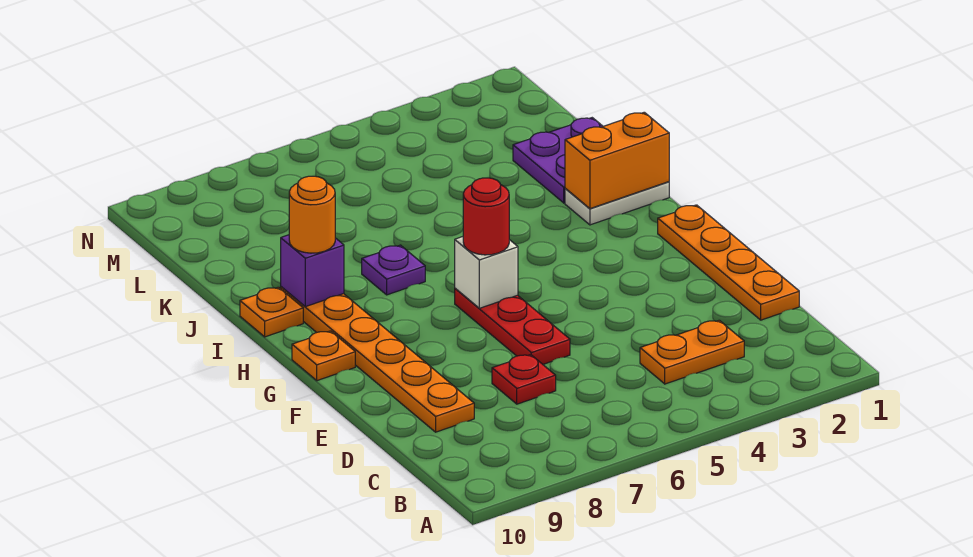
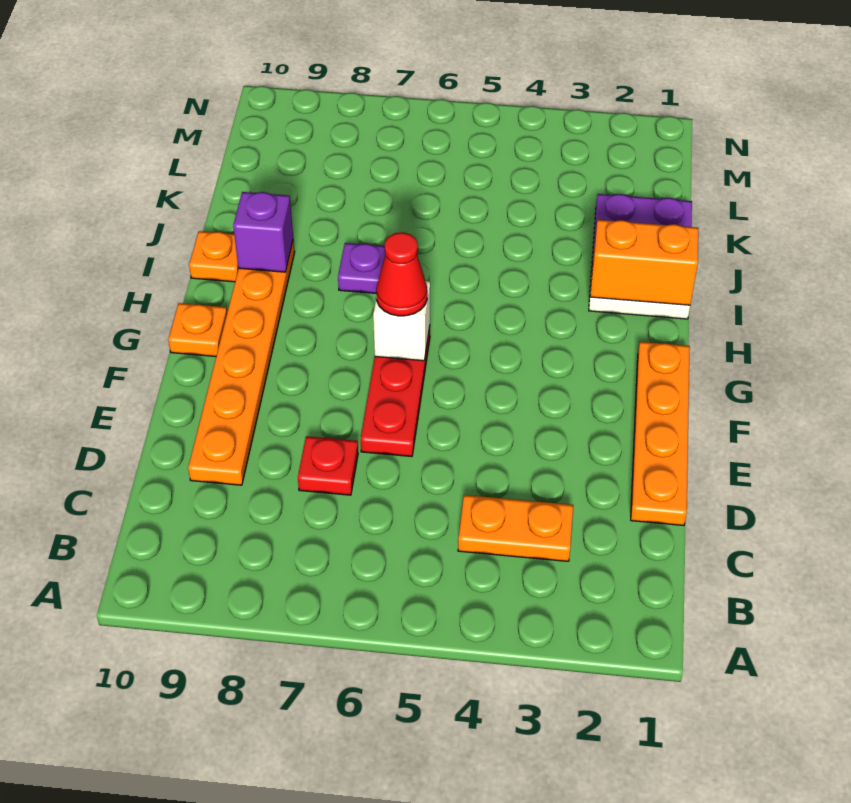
red round brick G6 level 3 -> red cone G6 level 3
orange round brick I9 level 3 -> none

